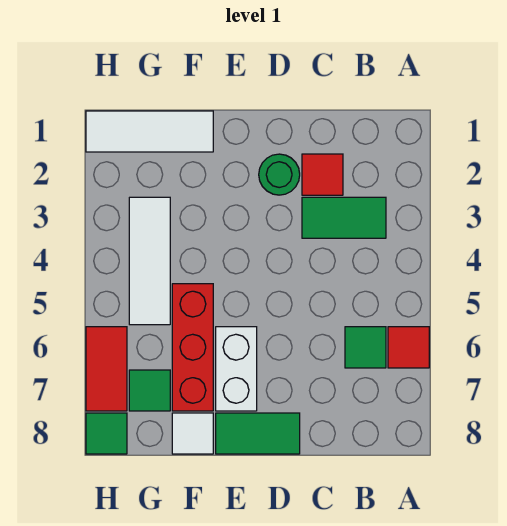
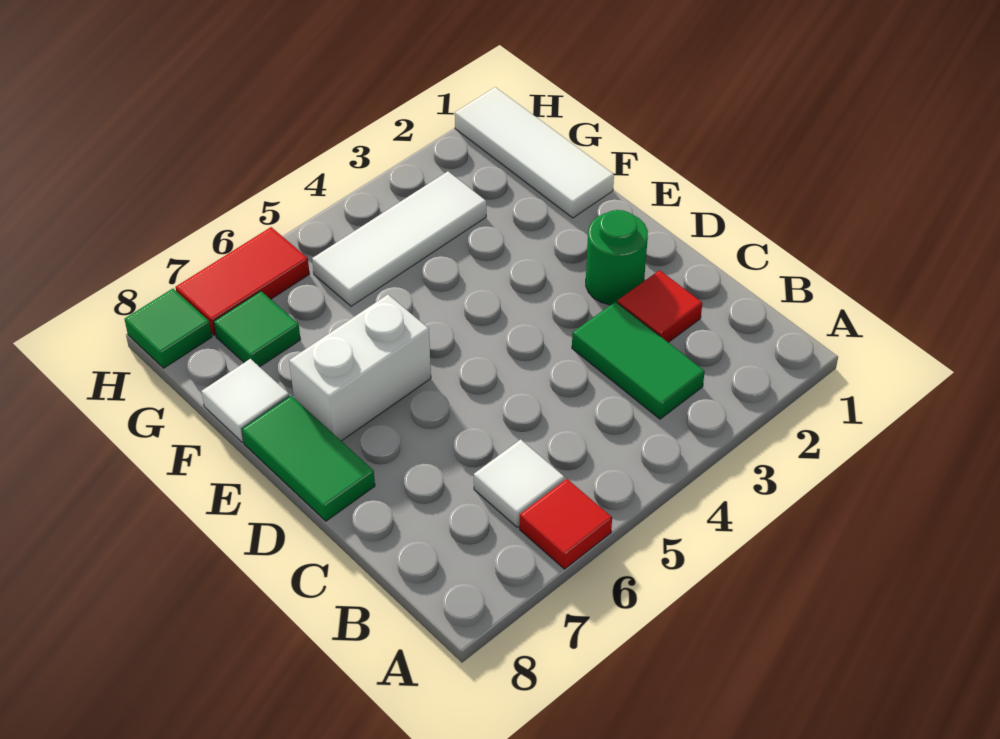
green tile B6 level 1 -> white tile B6 level 1
red brick F5:F7 level 1 -> none

